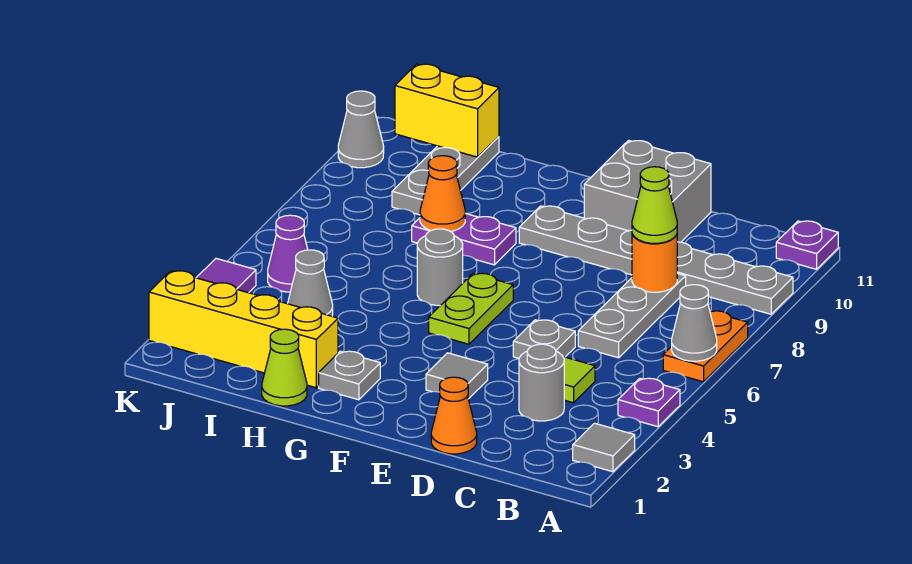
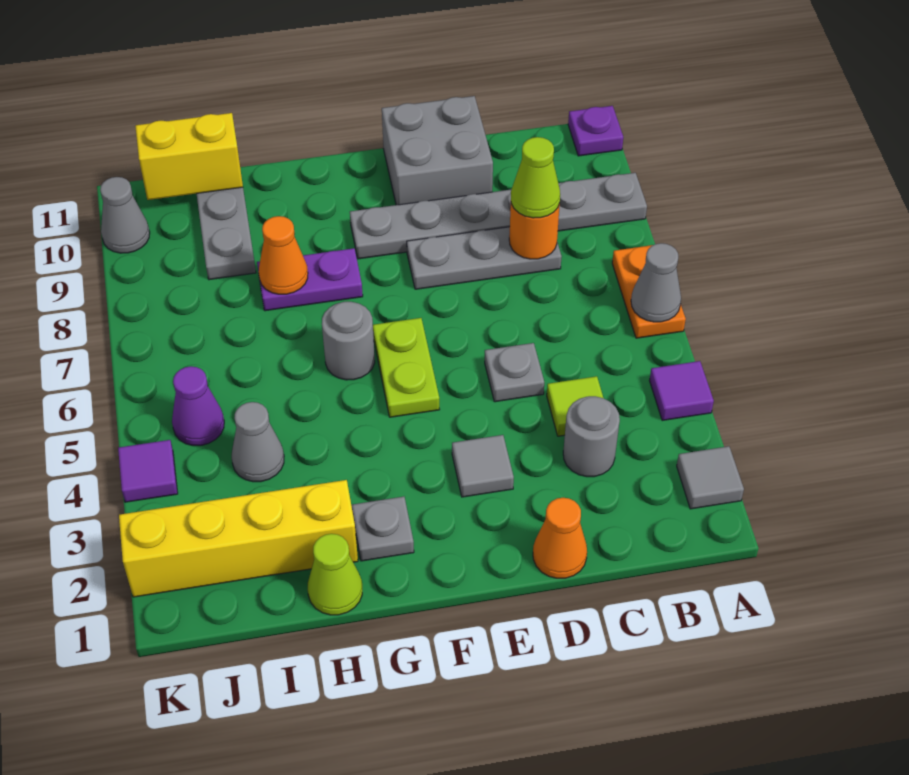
purple plate A4 level 1 -> purple tile A4 level 1
grey plate C6:C8 level 1 -> grey plate C8:E8 level 1

